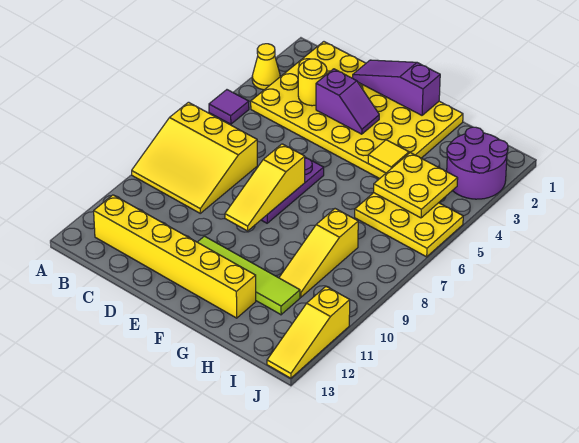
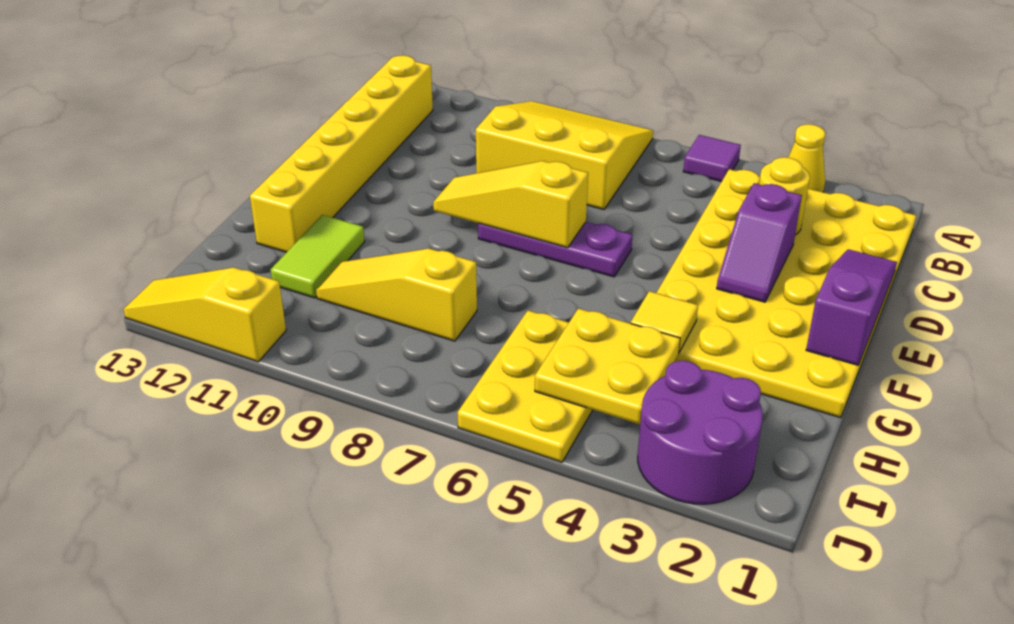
yellow slope A7:C9 level 1 top 7 -> yellow slope A7:C9 level 1 top C
lime tile E11:H11 level 1 -> lime tile G11:H11 level 1

